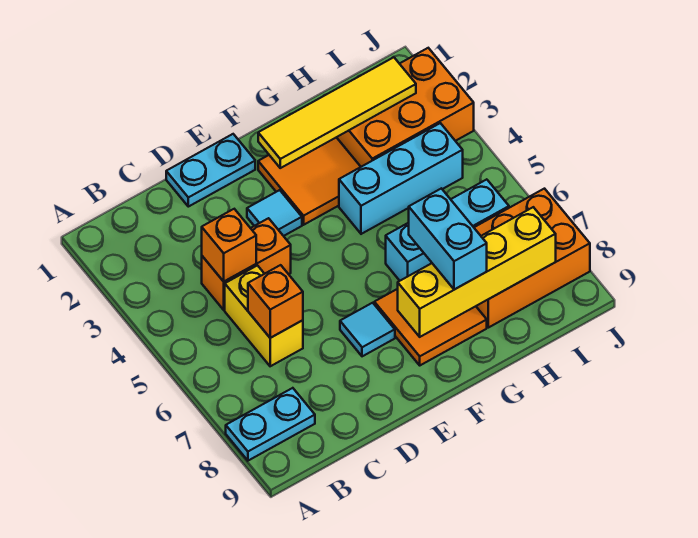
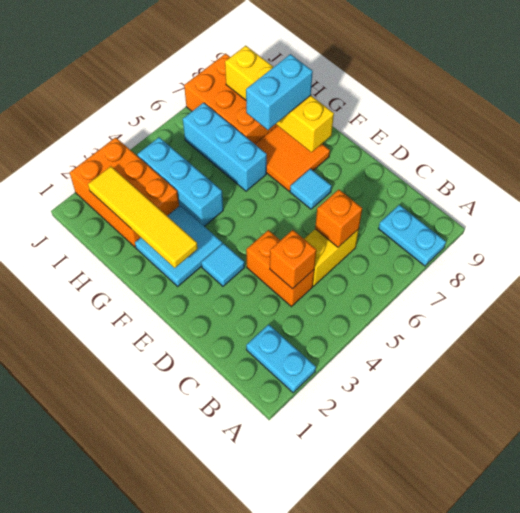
cyan plate D1:E1 level 1 -> cyan plate A2:B2 level 1
orange tile F2:G3 level 1 -> cyan tile F2:G3 level 1

